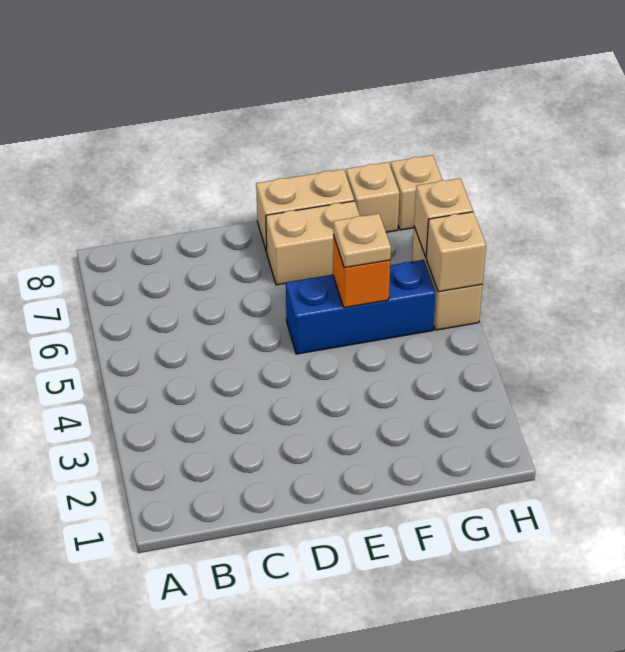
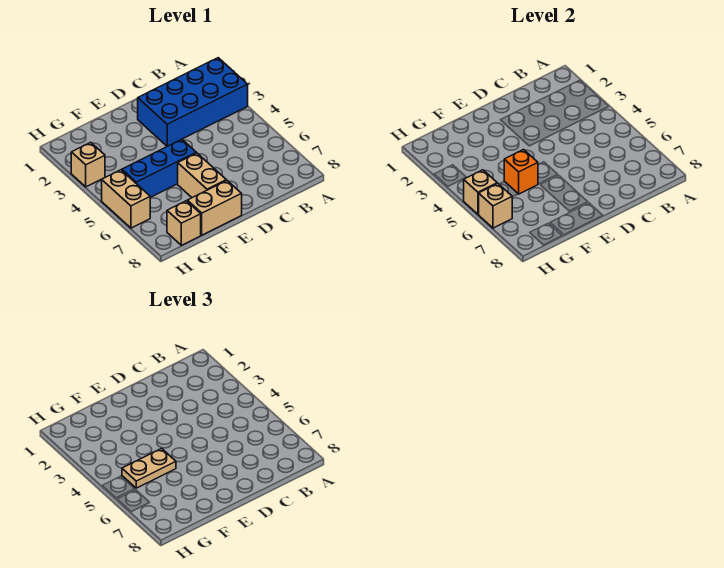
none -> blue brick A2:D3 level 1
tan brick E7:F7 level 1 -> tan brick E6:E7 level 1
tan plate F5 level 3 -> tan plate F5:G5 level 3
tan brick H8 level 1 -> tan brick H3 level 1

